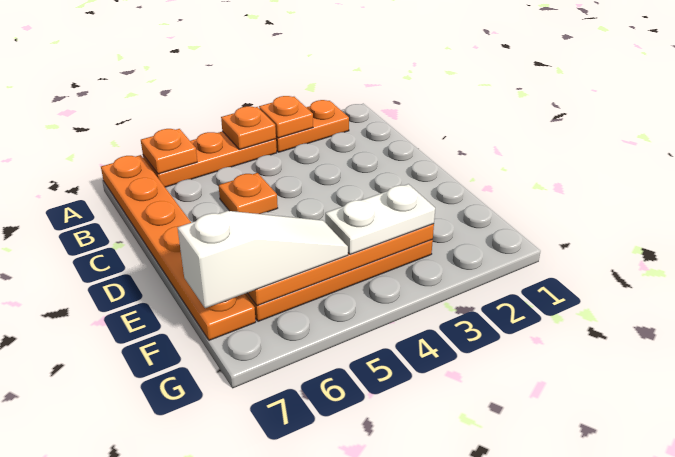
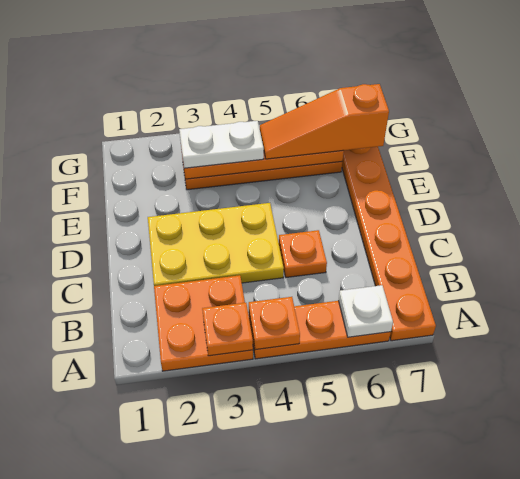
orange plate A2:A3 level 1 -> orange plate A2:B3 level 1
orange plate A6 level 2 -> white plate A6 level 2
none -> yellow plate C2:D4 level 1
white slope F5:F7 level 3 top 7 -> orange slope F5:F7 level 3 top 7

